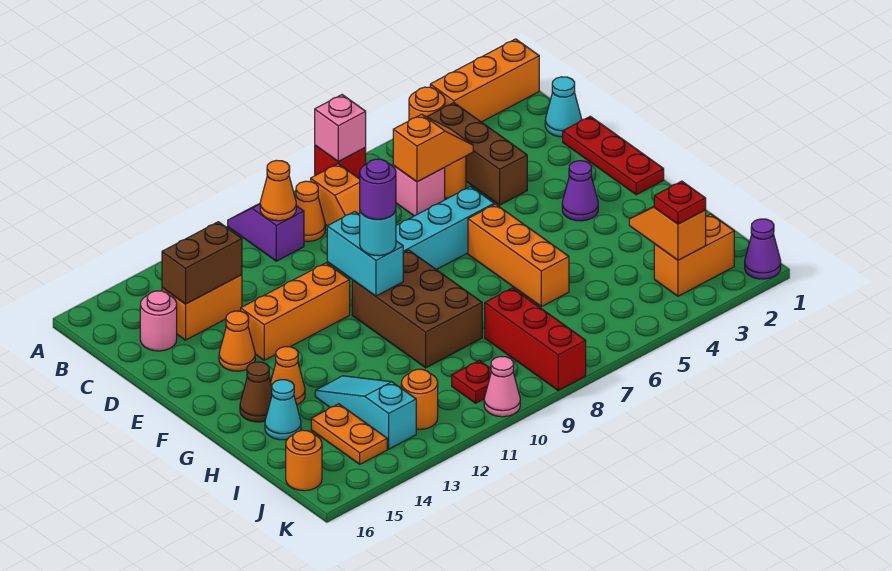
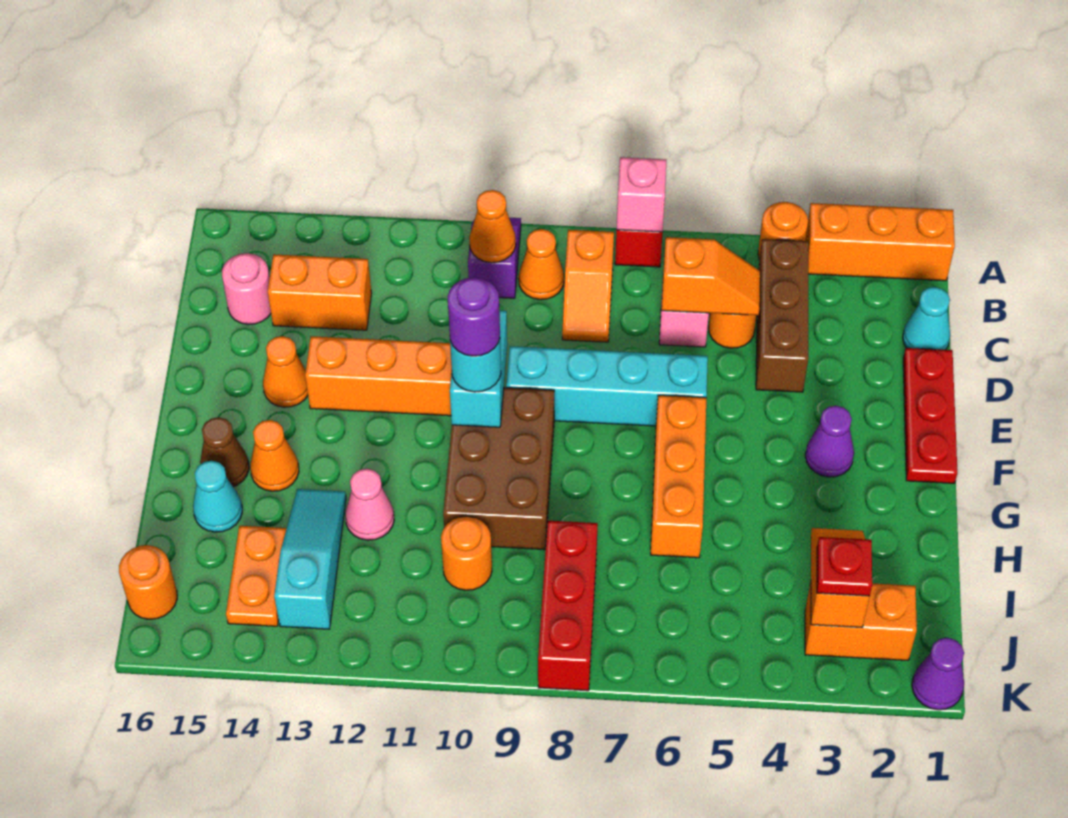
brown brick C13:C14 level 2 -> none
red plate J10 level 1 -> none
orange round brick J12 level 1 -> orange round brick I10 level 1
pink cone K10 level 1 -> pink cone H12 level 1

